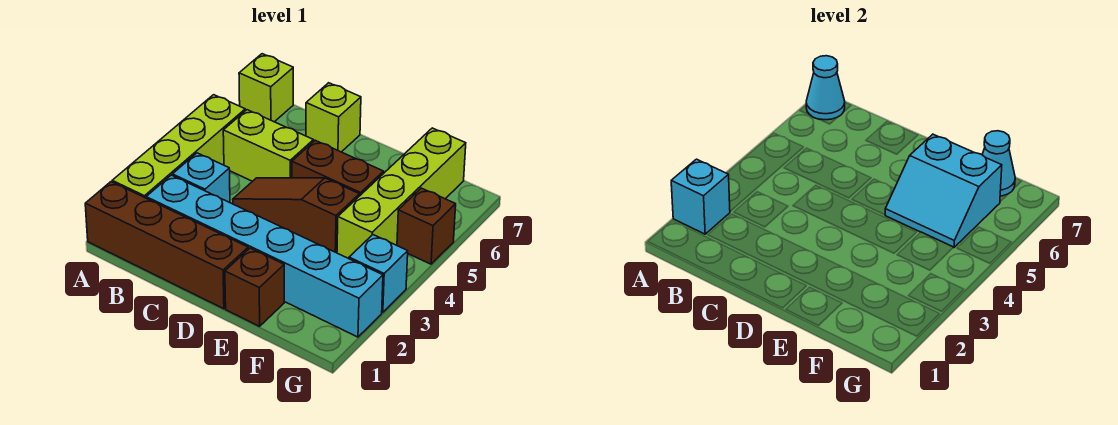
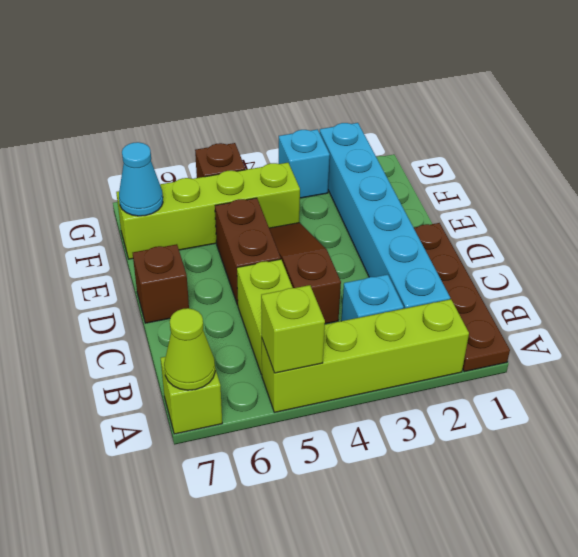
brown brick A1:D1 level 1 -> brown plate A1:D1 level 1
cyan brick A2 level 2 -> none
cyan cone A7 level 2 -> lime cone A7 level 2
brown slope C4:E4 level 1 top E -> brown slope C4:E4 level 1 top C
lime brick C7 level 1 -> lime brick A5 level 2
brown brick E1 level 1 -> brown brick D7 level 1
cyan slope E5:F6 level 2 top 6 -> none

